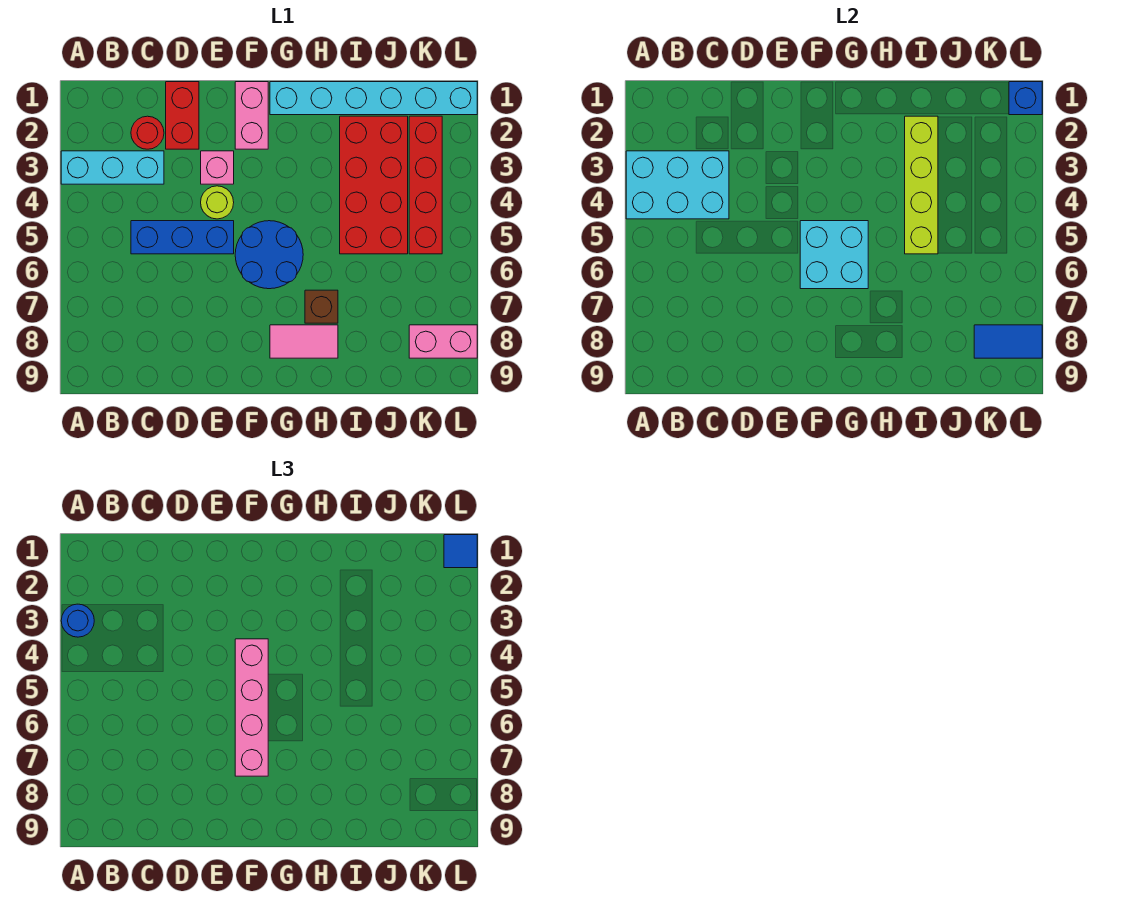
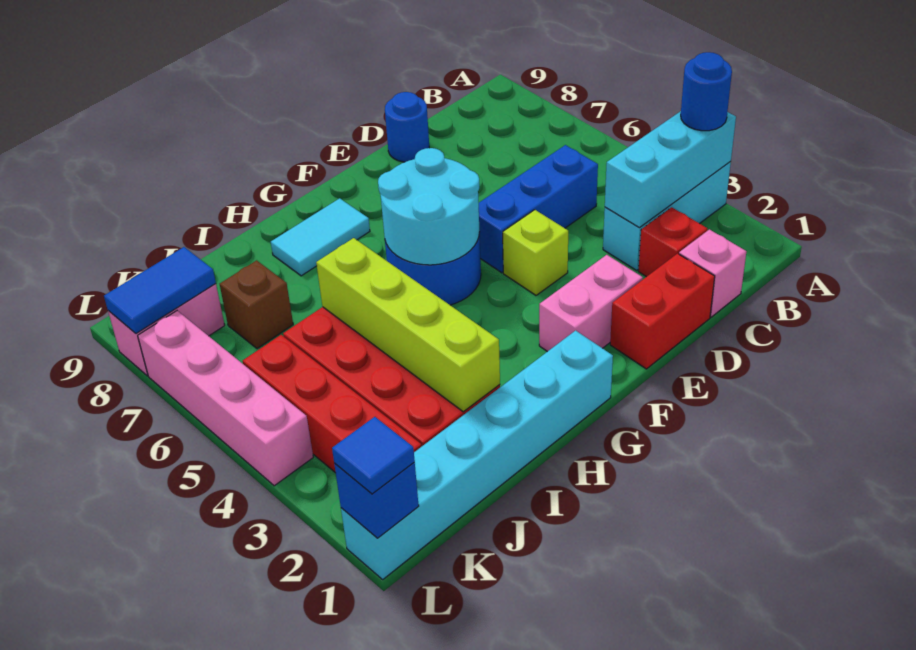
cyan brick A3:C4 level 2 -> cyan brick A3:C3 level 2
red round brick C2 level 1 -> red brick C2 level 1
red brick D1:D2 level 1 -> red brick D1:E1 level 1
none -> blue round brick D9 level 1
pink brick E3 level 1 -> pink brick C1 level 1
lime round brick E4 level 1 -> lime brick E4 level 1
pink brick F1:F2 level 1 -> pink brick E2:F2 level 1
pink brick F4:F7 level 3 -> pink brick L4:L7 level 1
cyan brick F5:G6 level 2 -> cyan round brick F5:G6 level 2
pink tile G8:H8 level 1 -> cyan tile G8:H8 level 1
brown brick H7 level 1 -> brown brick J7 level 1

